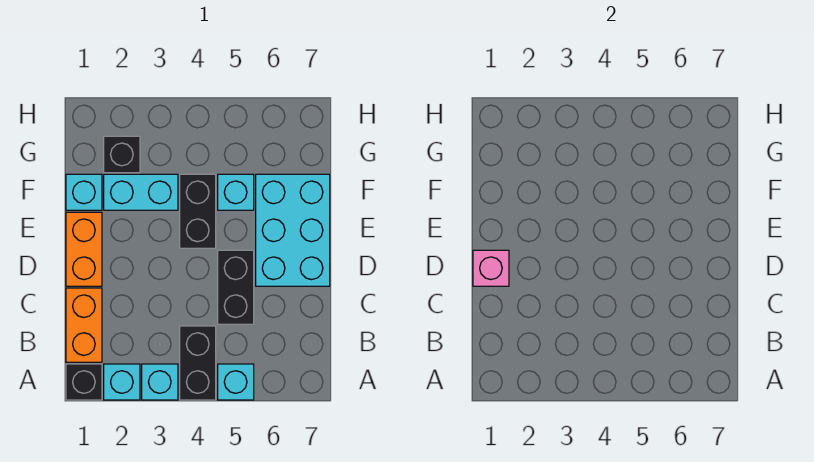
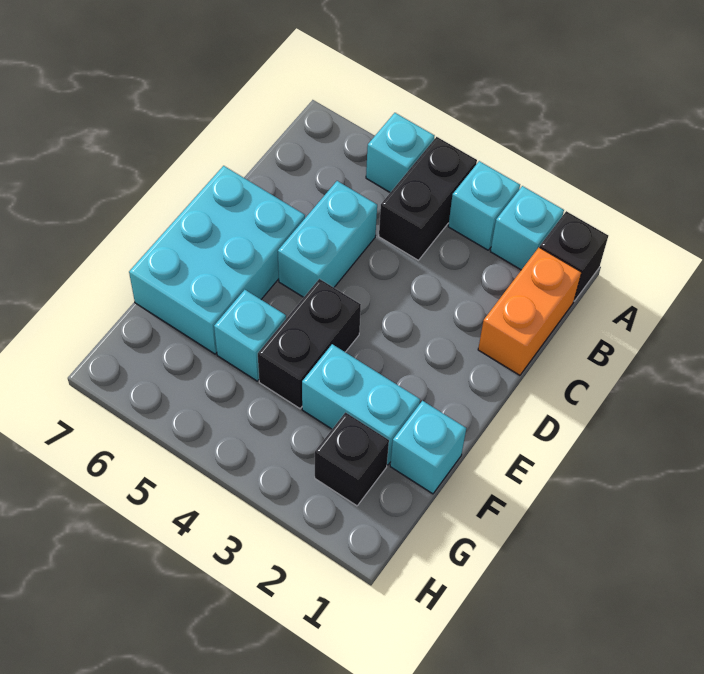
black brick C5:D5 level 1 -> cyan brick C5:D5 level 1
orange brick D1:E1 level 1 -> none
pink brick D1 level 2 -> none

